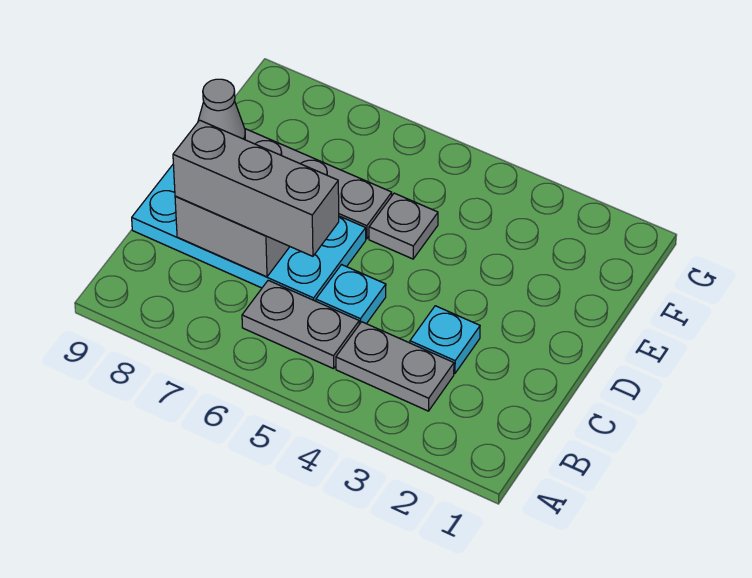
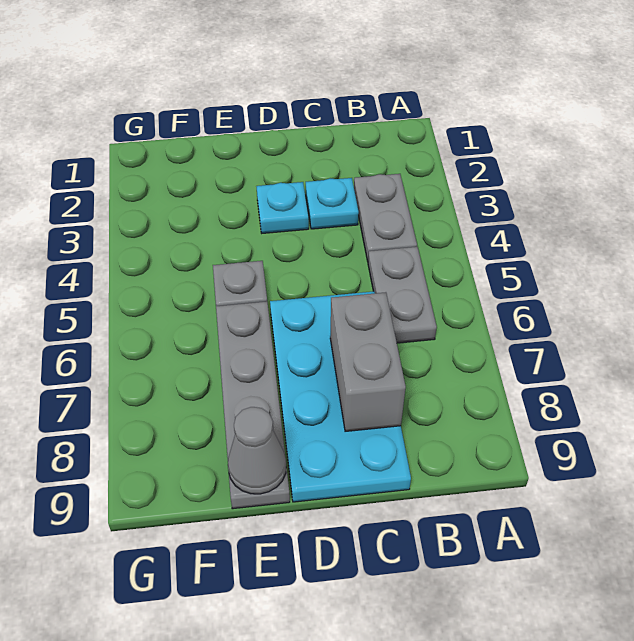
cyan plate C5 level 1 -> cyan plate D3 level 1
grey brick C6:C8 level 3 -> none

